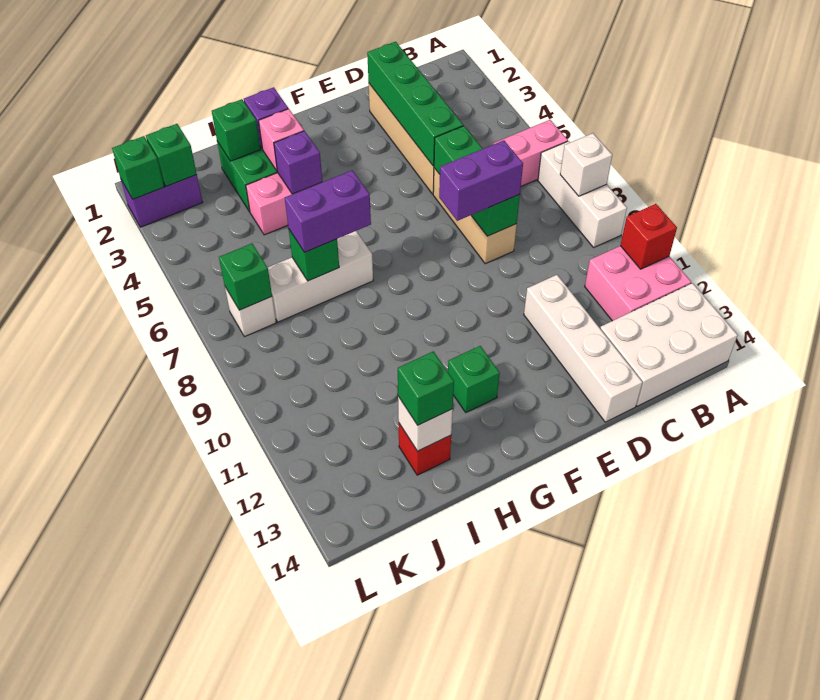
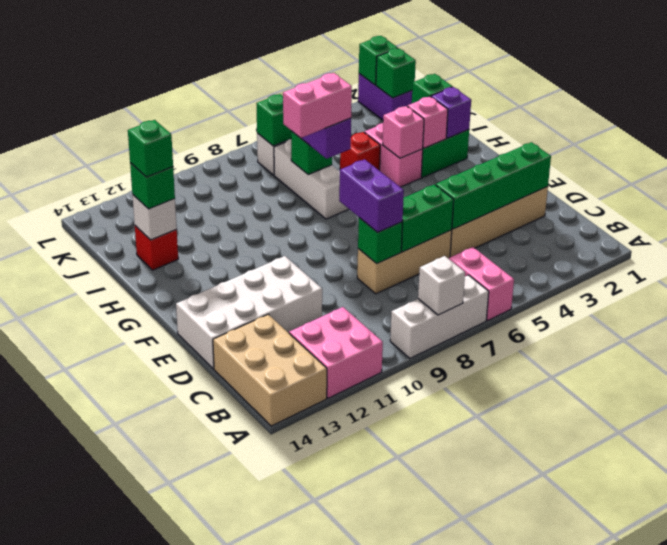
red brick A11 level 2 -> red brick I5 level 1
white brick A13:C14 level 1 -> tan brick A13:C14 level 1
white brick D11:D14 level 1 -> white brick D11:E14 level 1
green brick G12 level 1 -> green brick I13 level 4
purple brick H4 level 2 -> pink brick H4 level 2
none -> pink brick H7:H8 level 4

